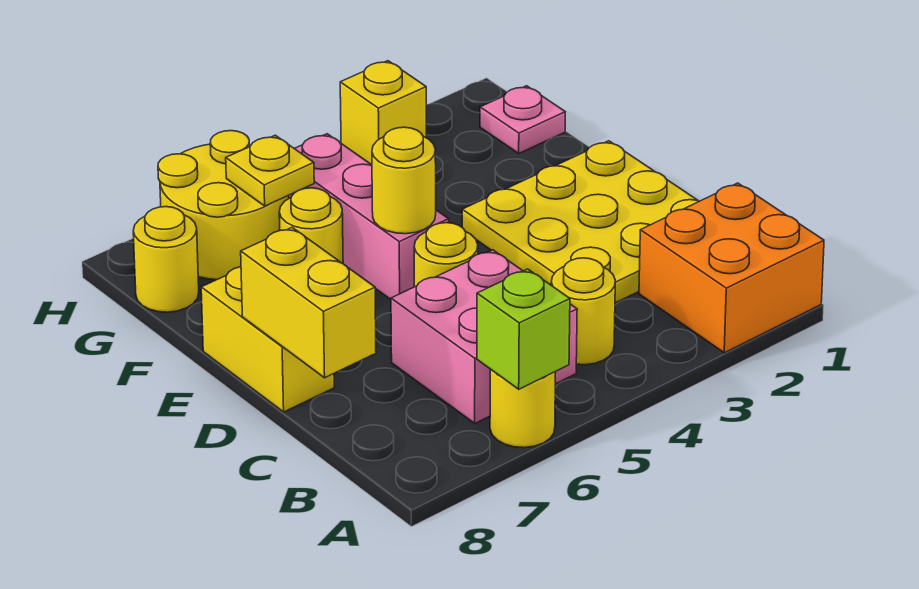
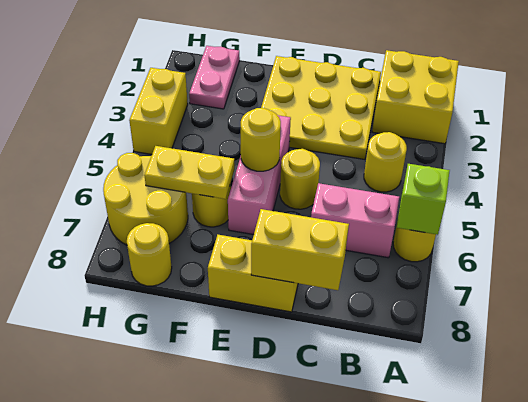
orange brick A1:B2 level 1 -> yellow brick A1:B2 level 1
pink brick B5:C6 level 1 -> pink brick B6:C6 level 1
pink brick E5:G5 level 1 -> pink brick E4:E6 level 1
pink plate G1 level 1 -> pink plate G1:G2 level 1
yellow plate G6 level 2 -> yellow plate F6:G6 level 2
yellow brick H3 level 1 -> yellow brick H3:H4 level 1

